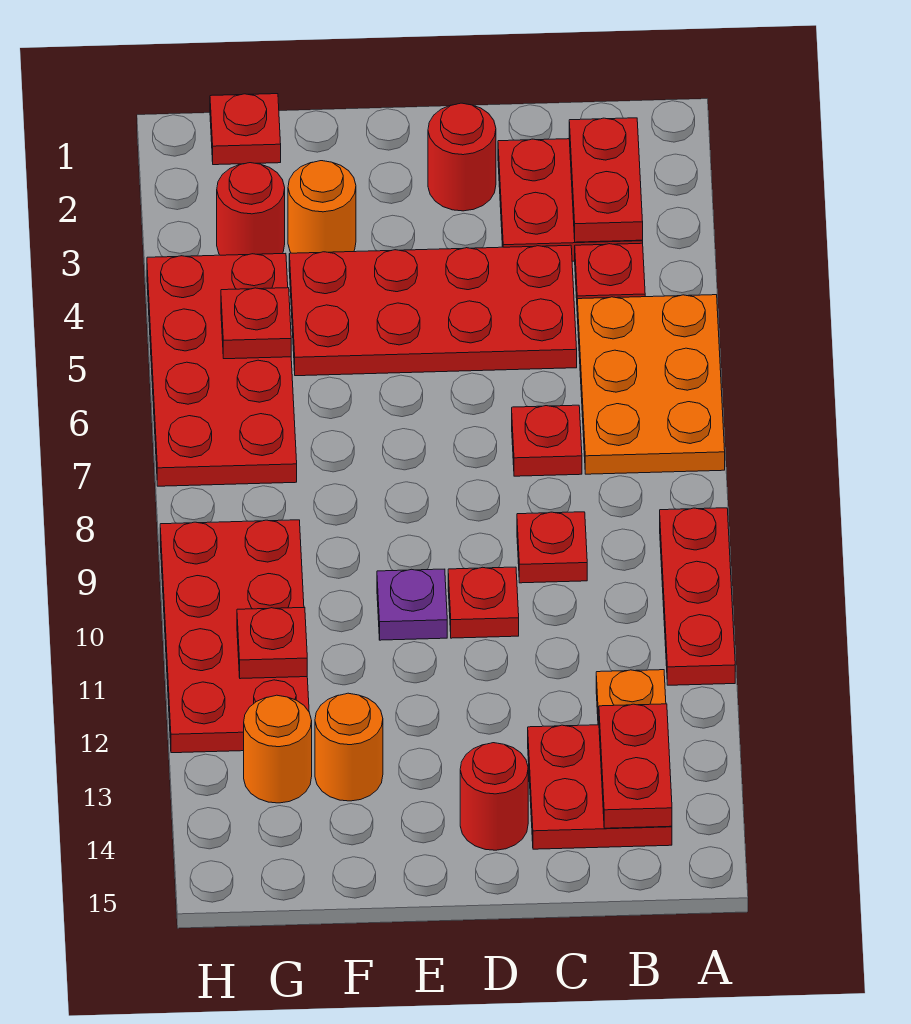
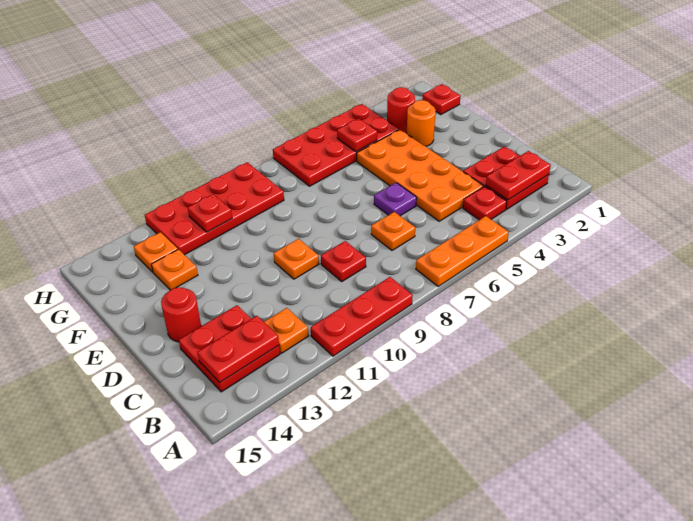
orange plate A5:B7 level 1 -> orange plate A5:A7 level 1
red plate C4:F5 level 1 -> orange plate C4:F5 level 1
red plate C7 level 1 -> orange plate C7 level 1
red round brick D2 level 1 -> none
red plate D10 level 1 -> orange plate D10 level 1
purple plate E10 level 1 -> purple plate D6 level 1
orange round brick F13 level 1 -> orange plate F13 level 1
orange round brick G13 level 1 -> orange plate G13 level 1

